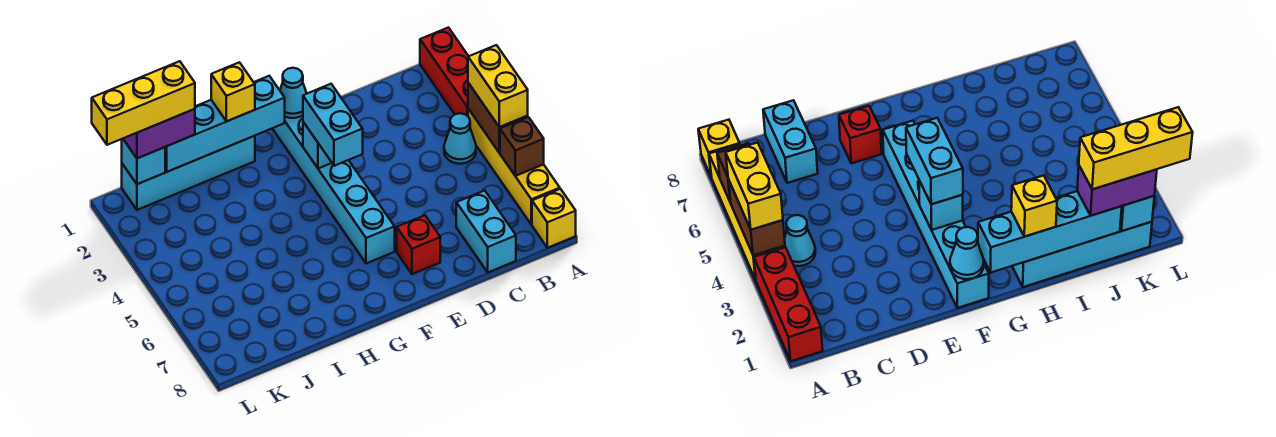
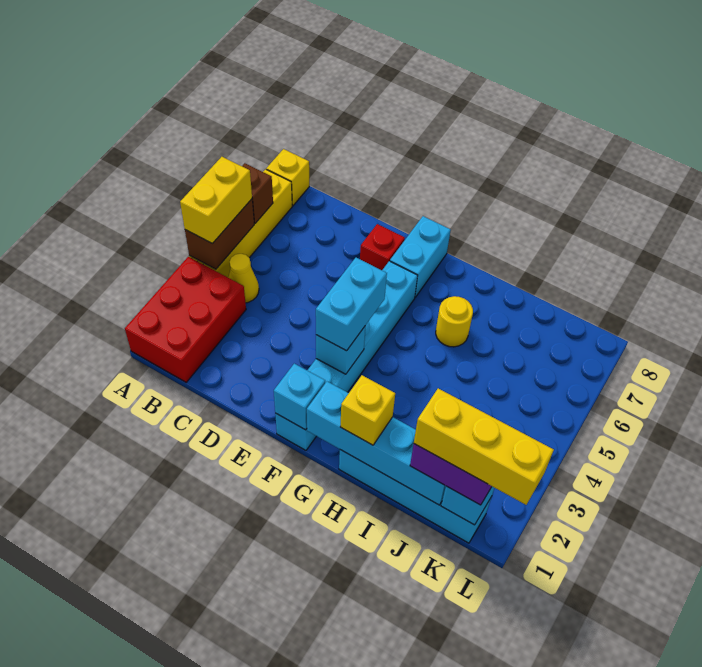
red brick A1:A3 level 1 -> red brick A1:B3 level 1
cyan cone B4 level 1 -> yellow cone B4 level 1
cyan brick C7:C8 level 1 -> cyan brick F7:F8 level 1
cyan cone F1 level 2 -> cyan brick F1 level 2
none -> yellow round brick H6 level 1

